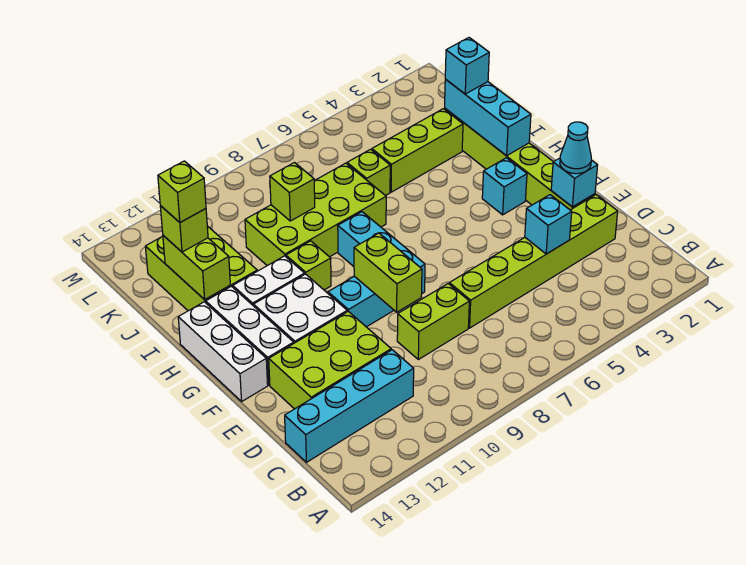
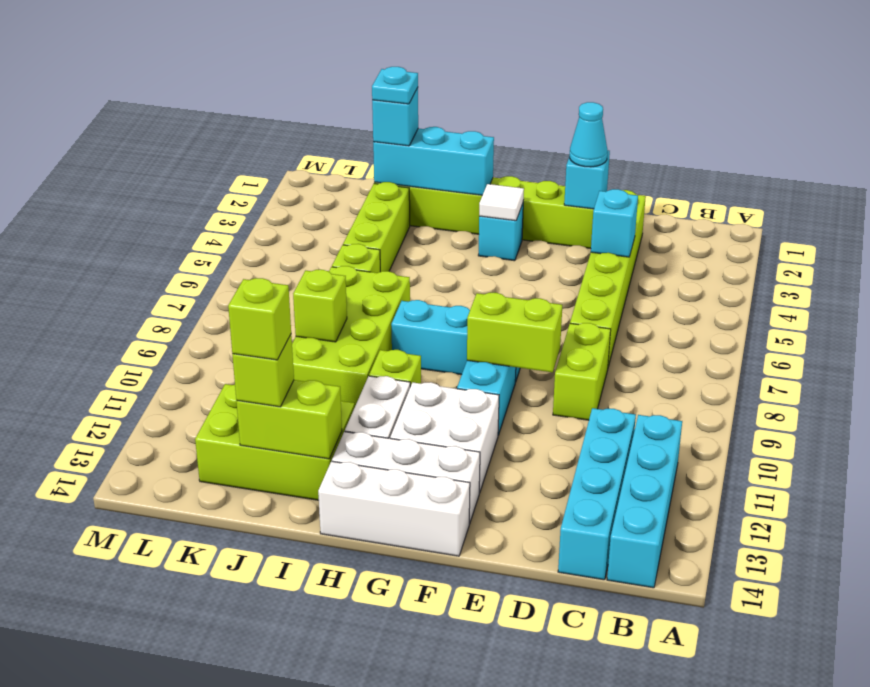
none -> cyan brick B11:B14 level 1
lime brick D11:E13 level 1 -> none
none -> white tile G3 level 2
none -> cyan plate J2 level 4

